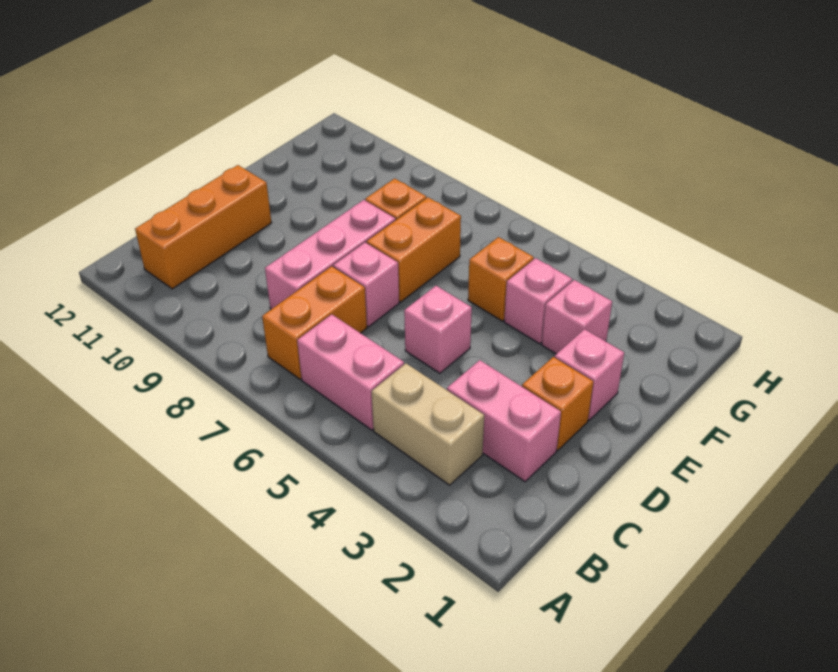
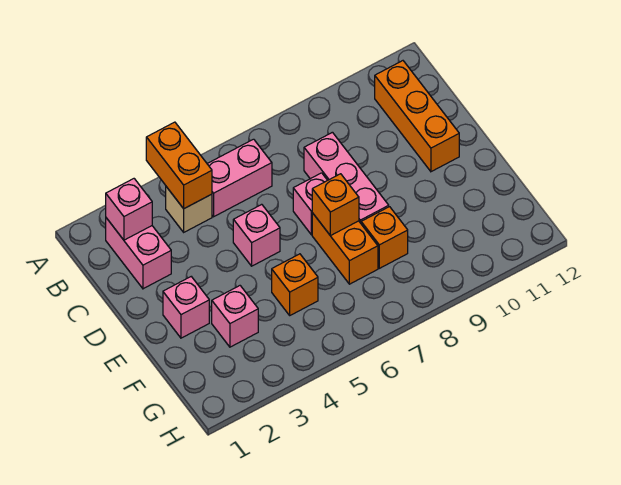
tan brick B3:B4 level 1 -> tan brick B4 level 1
orange brick B7:C7 level 1 -> orange brick A4:B4 level 2
pink brick C2:C3 level 1 -> pink brick B2:C2 level 1
orange brick D2 level 1 -> orange brick E7 level 2
pink brick F4 level 1 -> pink brick B2 level 2

